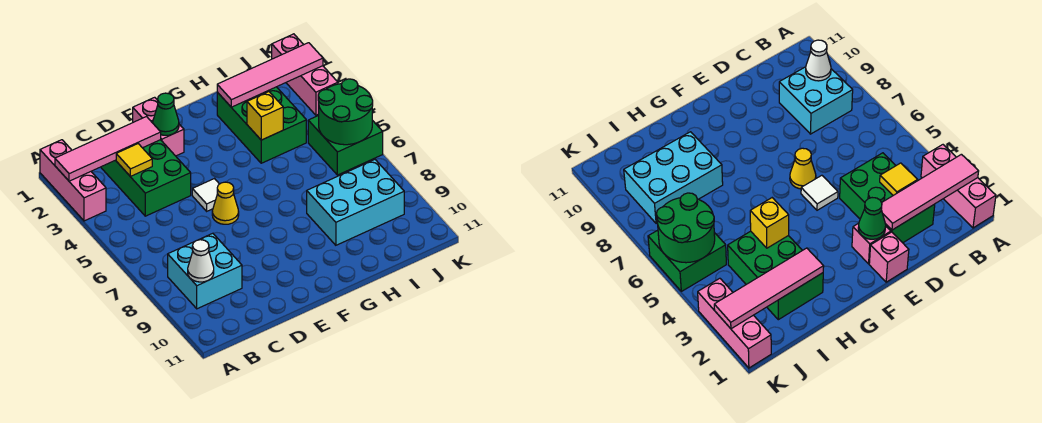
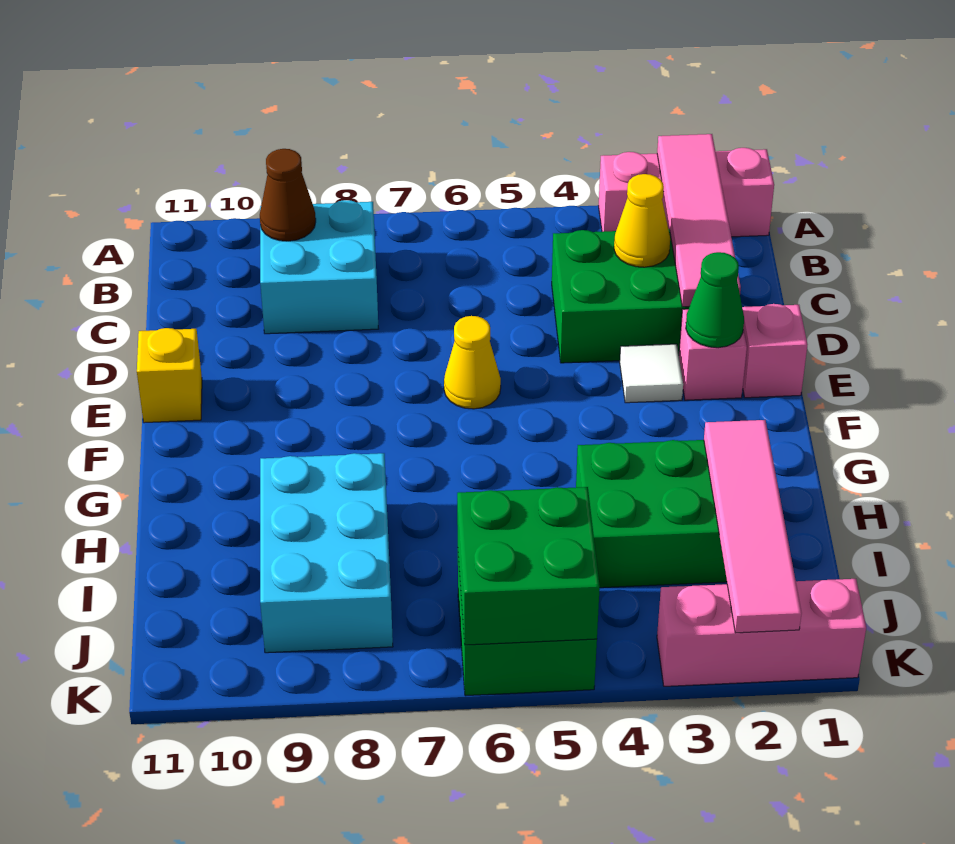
white cone B9 level 2 -> brown cone B9 level 2
yellow tile C3 level 2 -> yellow cone C3 level 2
white tile E5 level 1 -> white tile E3 level 1
yellow brick H4 level 2 -> yellow brick E11 level 1
green round brick J5:K6 level 2 -> green brick J5:K6 level 2

